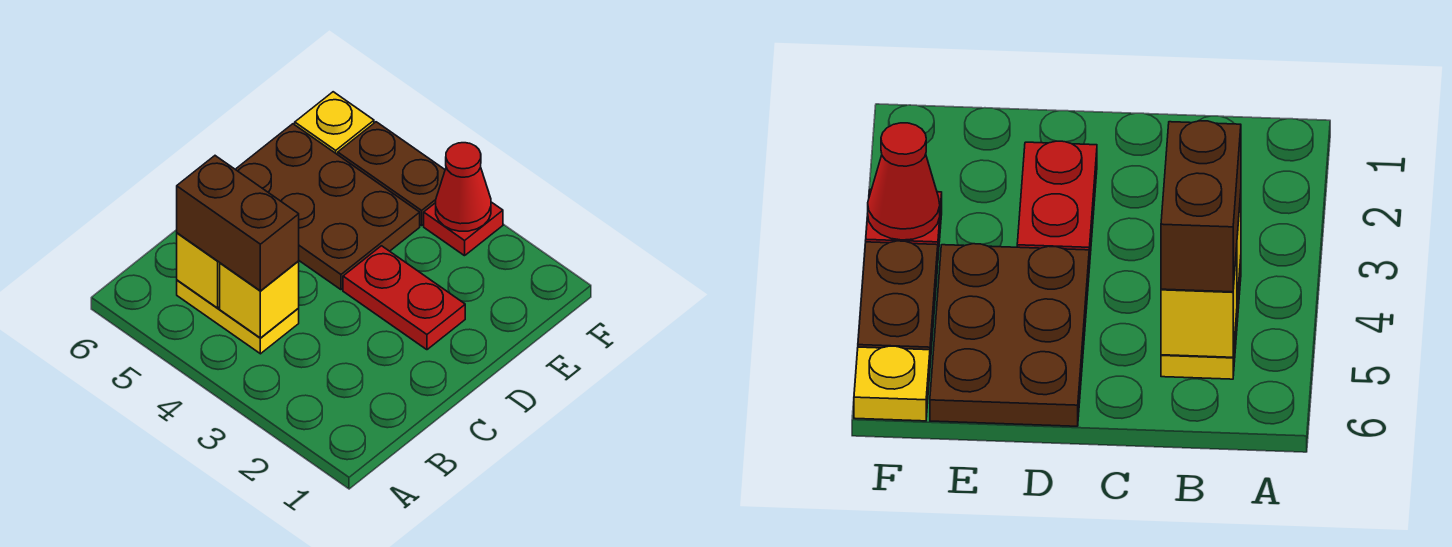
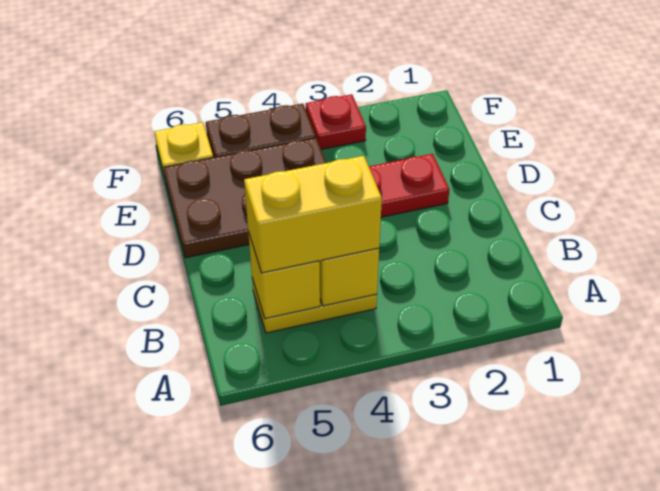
brown brick B4:B5 level 3 -> yellow brick B4:B5 level 3
red cone F3 level 2 -> none

